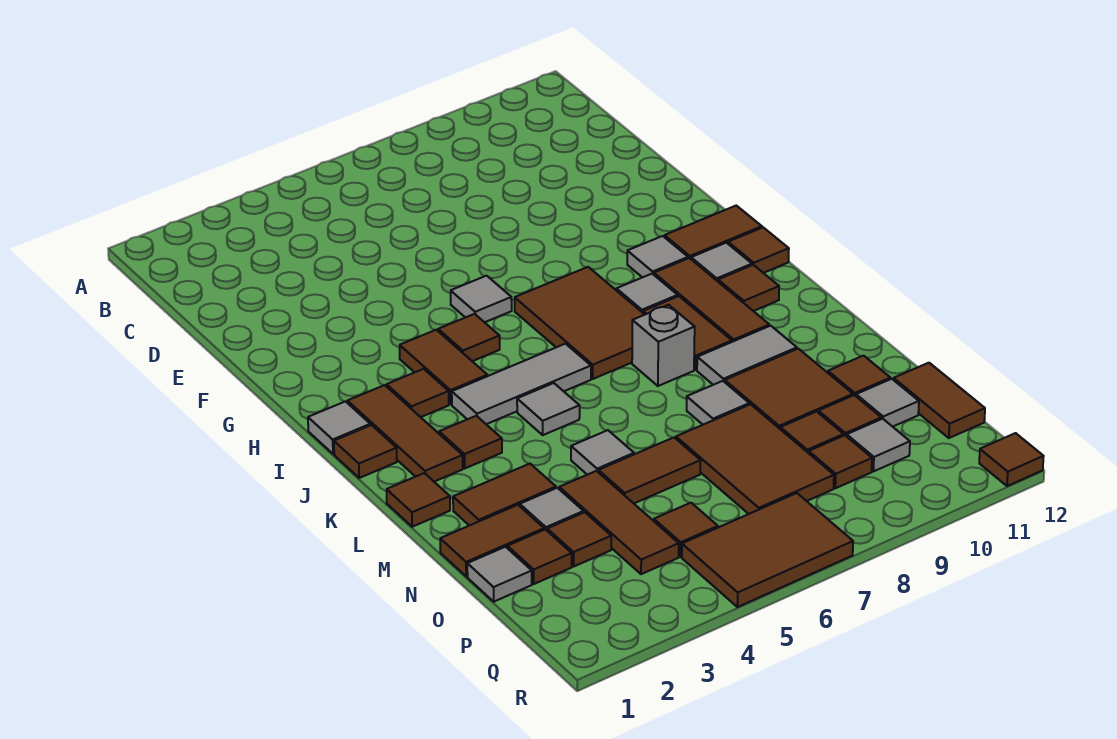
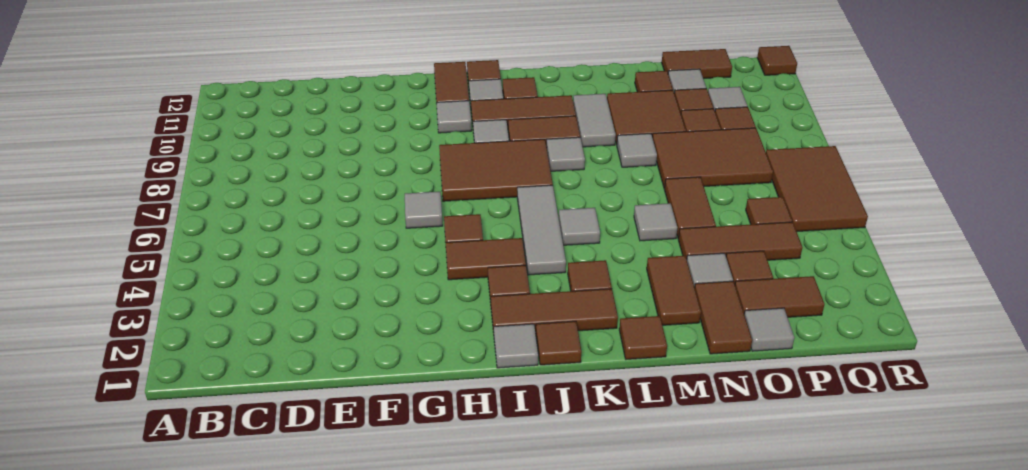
grey brick K8 level 1 -> grey tile K8 level 1
brown tile O2 level 1 -> brown tile O2:P2 level 1

